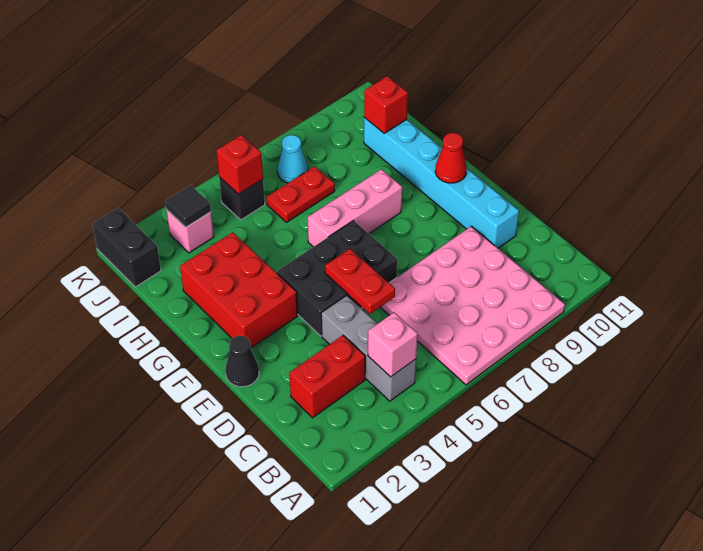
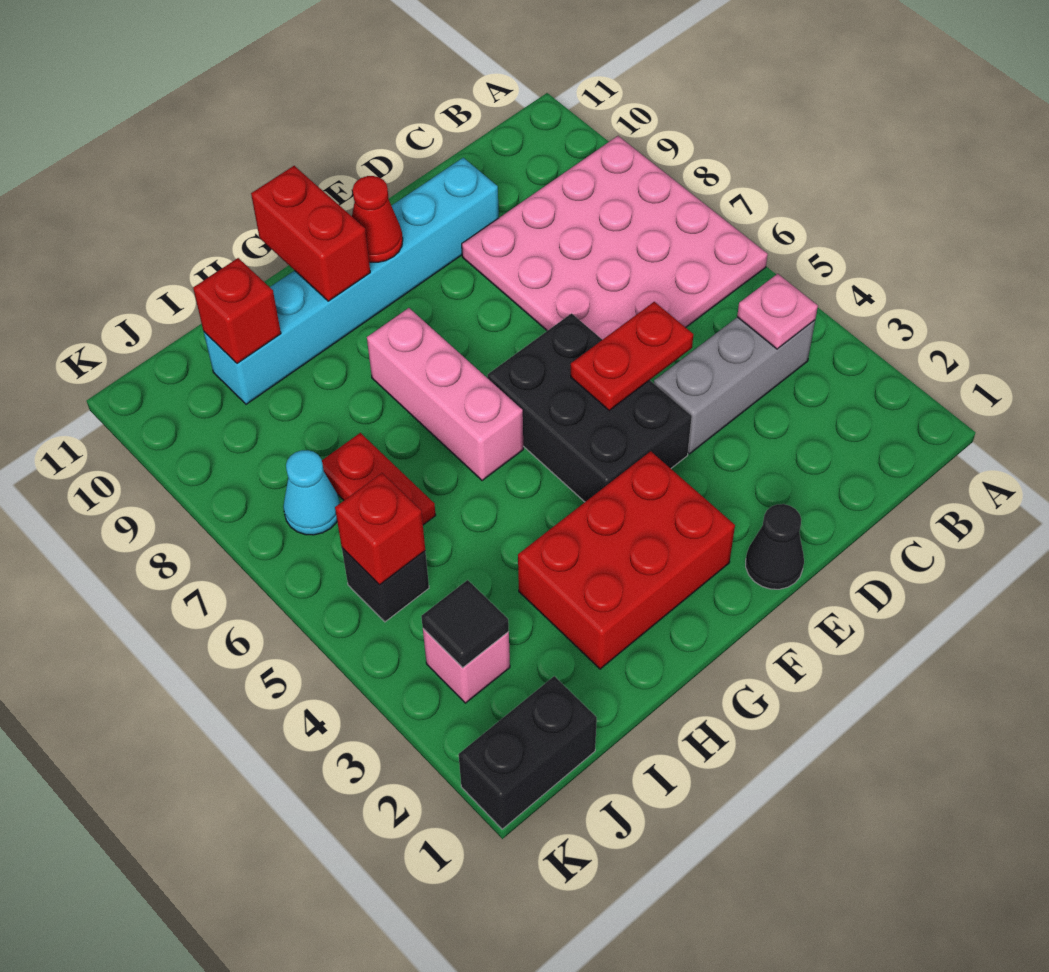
pink brick B4 level 2 -> pink plate B4 level 2
red brick C2:C3 level 1 -> red brick G10:G11 level 2

